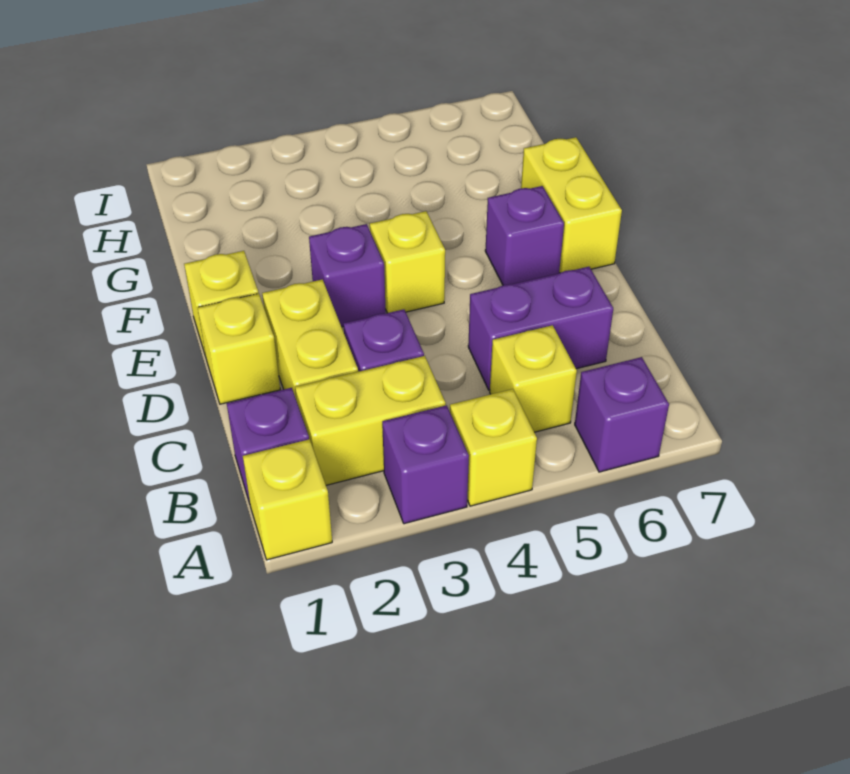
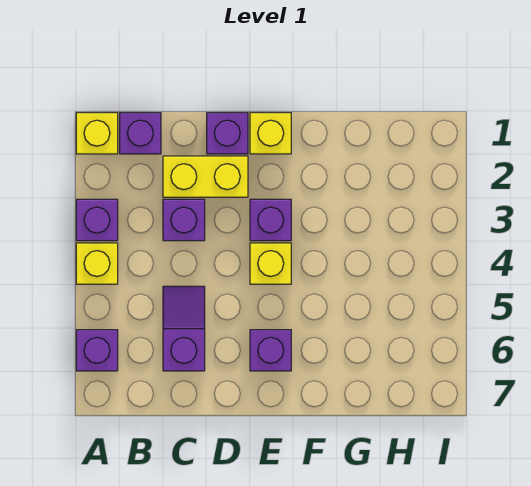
yellow brick B2:B3 level 1 -> none
yellow brick B5 level 1 -> none
purple brick C5:C6 level 1 -> purple slope C5:C6 level 1 top 6
yellow brick D1 level 1 -> purple brick D1 level 1
yellow brick E7:F7 level 1 -> none

